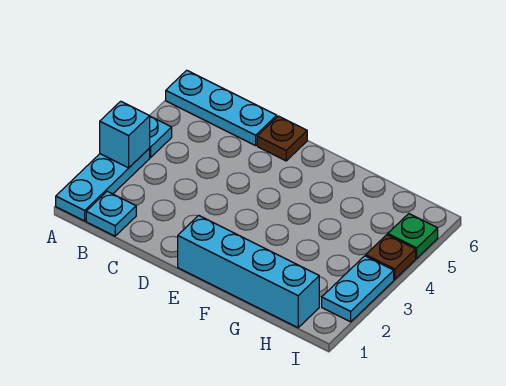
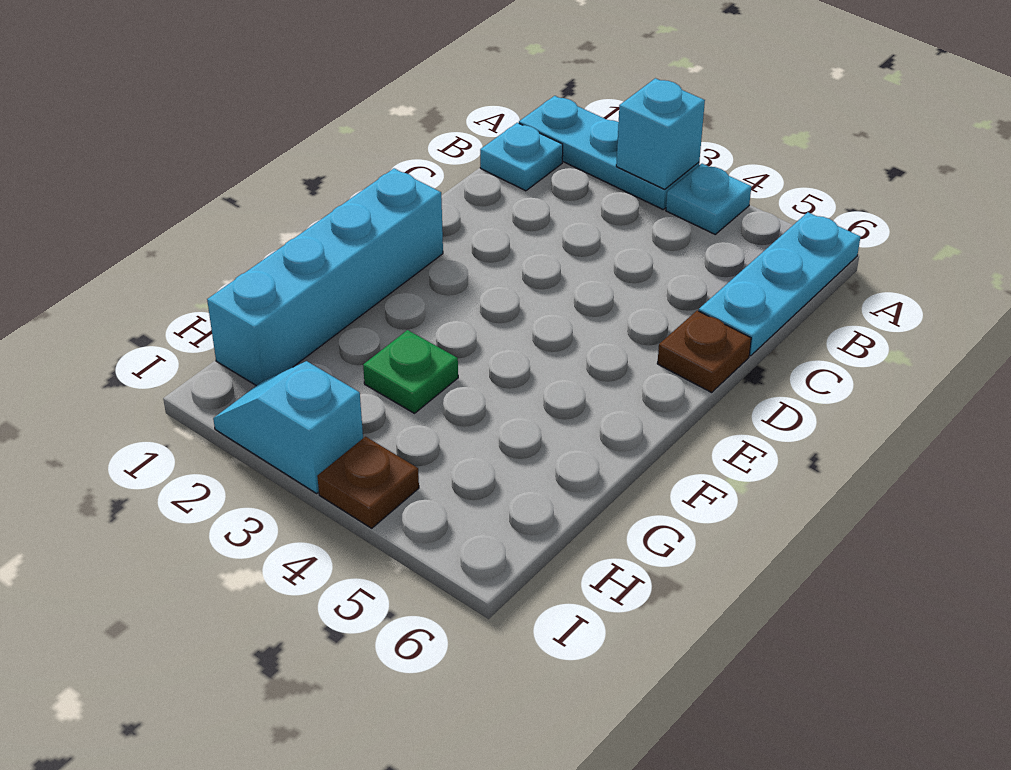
cyan plate I2:I3 level 1 -> cyan slope I2:I3 level 1 top 3
green plate I5 level 1 -> green plate G3 level 1

